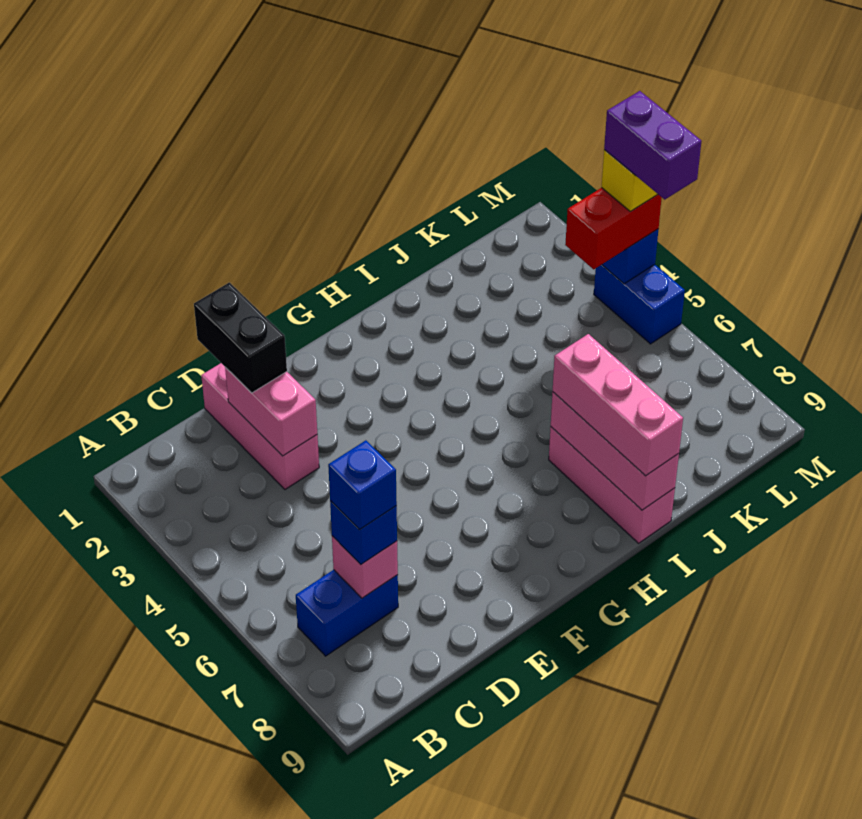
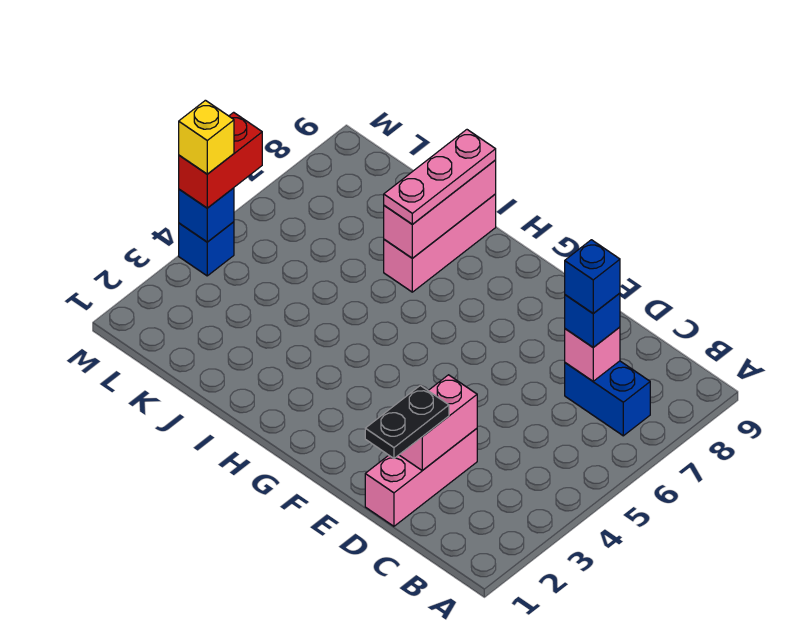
black brick D1:D2 level 3 -> black plate D1:D2 level 3
pink brick I7:I9 level 3 -> pink plate I7:I9 level 3
red brick L4:M4 level 3 -> red brick M4:M5 level 3
blue brick M4:M5 level 1 -> blue brick M4 level 1
purple brick M4:M5 level 5 -> none

